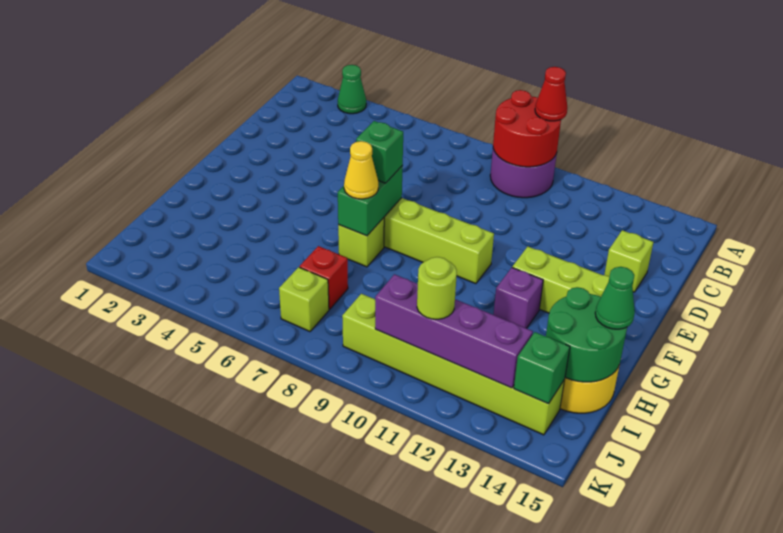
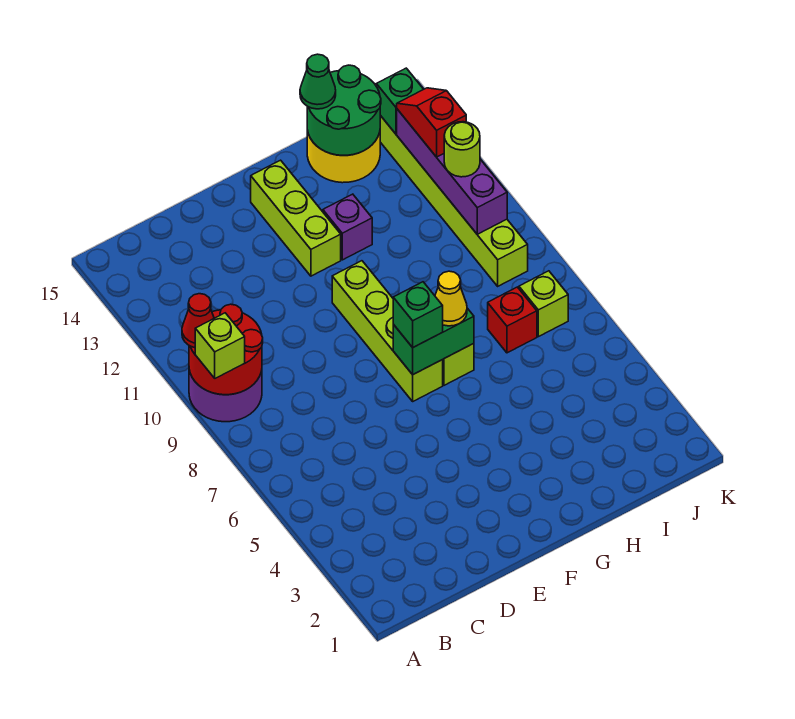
green cone A3 level 1 -> none
lime brick D14 level 1 -> lime brick A9 level 3
none -> red slope J12:J13 level 3 top 12

